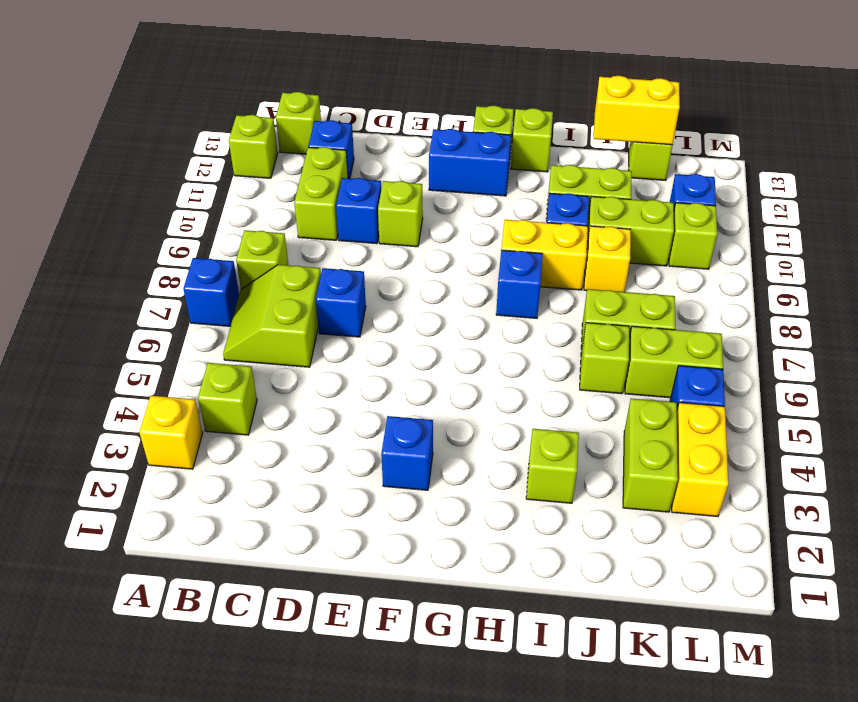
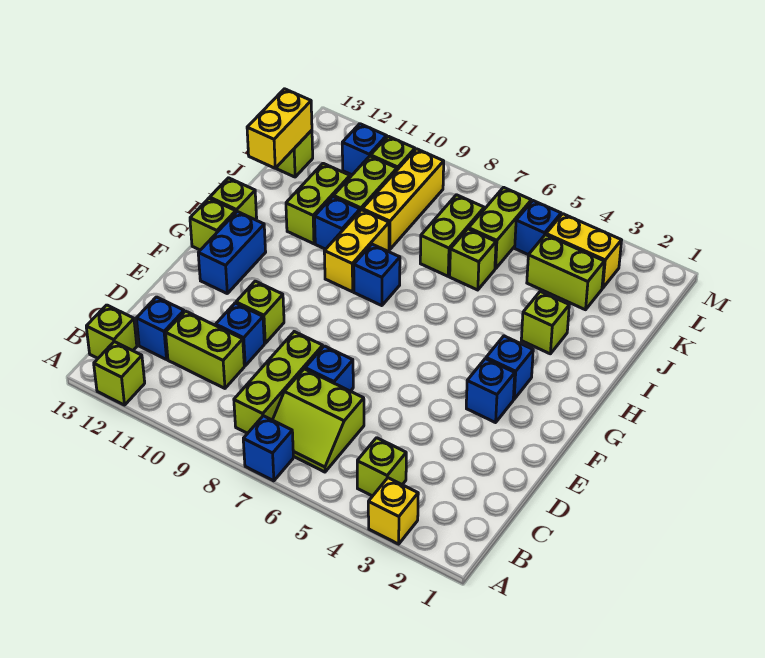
lime brick B8 level 1 -> lime brick B8:D8 level 1
none -> blue brick G3 level 1
yellow brick J9 level 1 -> yellow brick J9:L9 level 1

